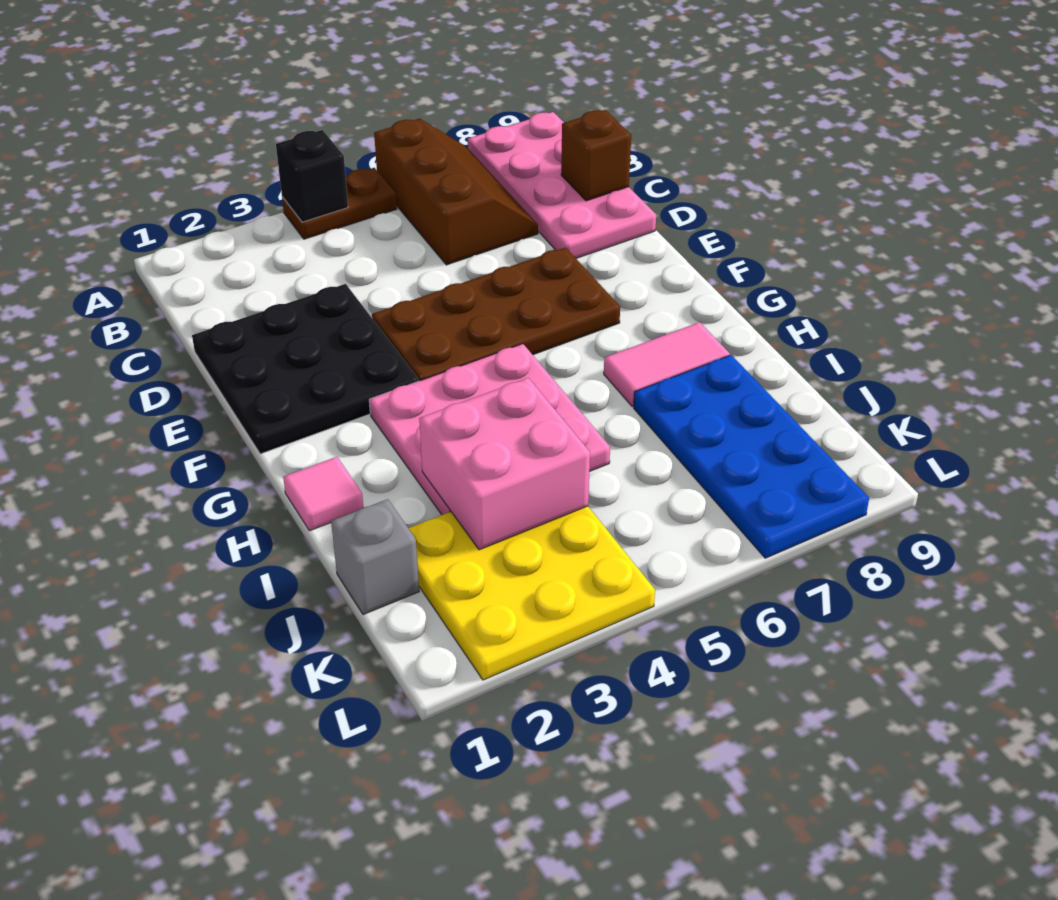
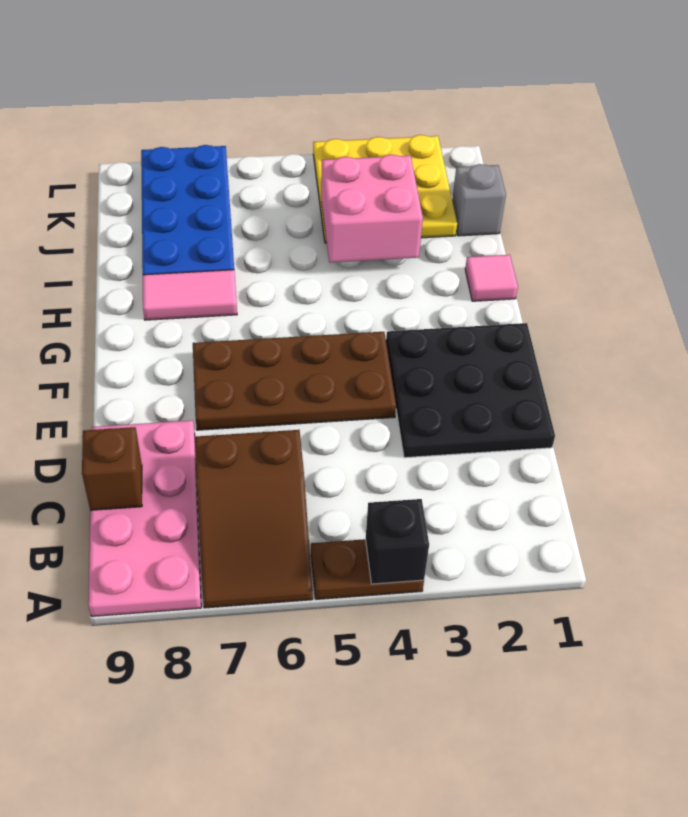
brown slope A6:C7 level 1 top 6 -> brown slope A6:C7 level 1 top C
pink plate G3:I5 level 1 -> none

